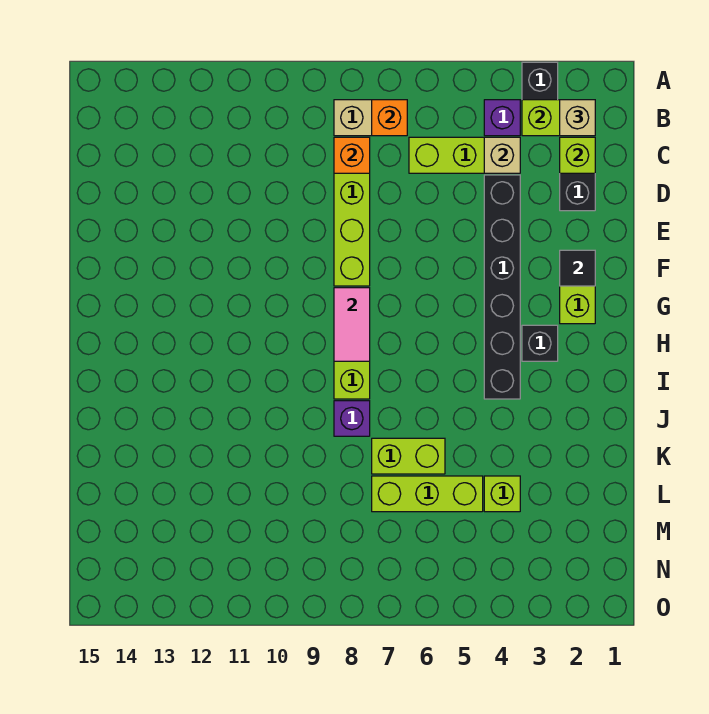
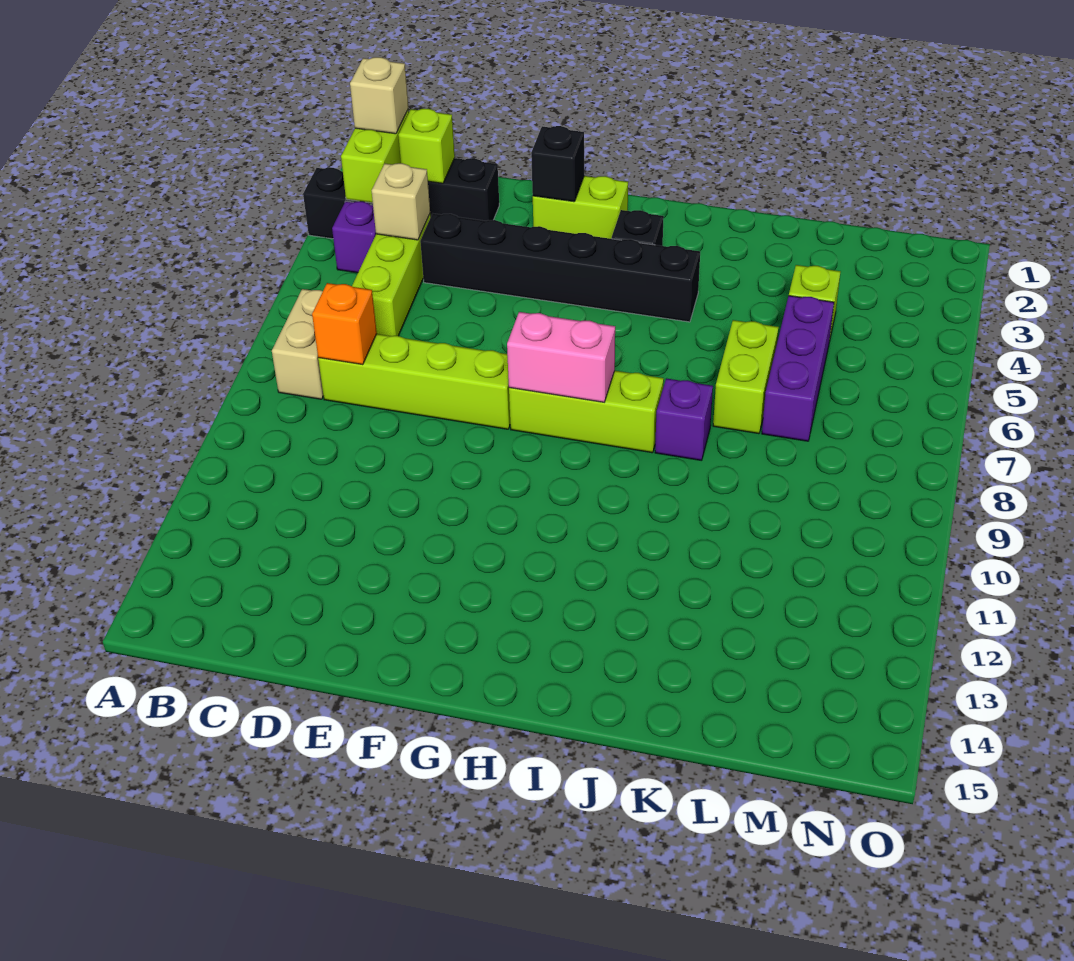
orange brick B7 level 2 -> none
black tile F2 level 2 -> black brick F2 level 2
pink tile G8:H8 level 2 -> pink brick G8:H8 level 2
lime brick L5:L7 level 1 -> purple brick L5:L7 level 1

